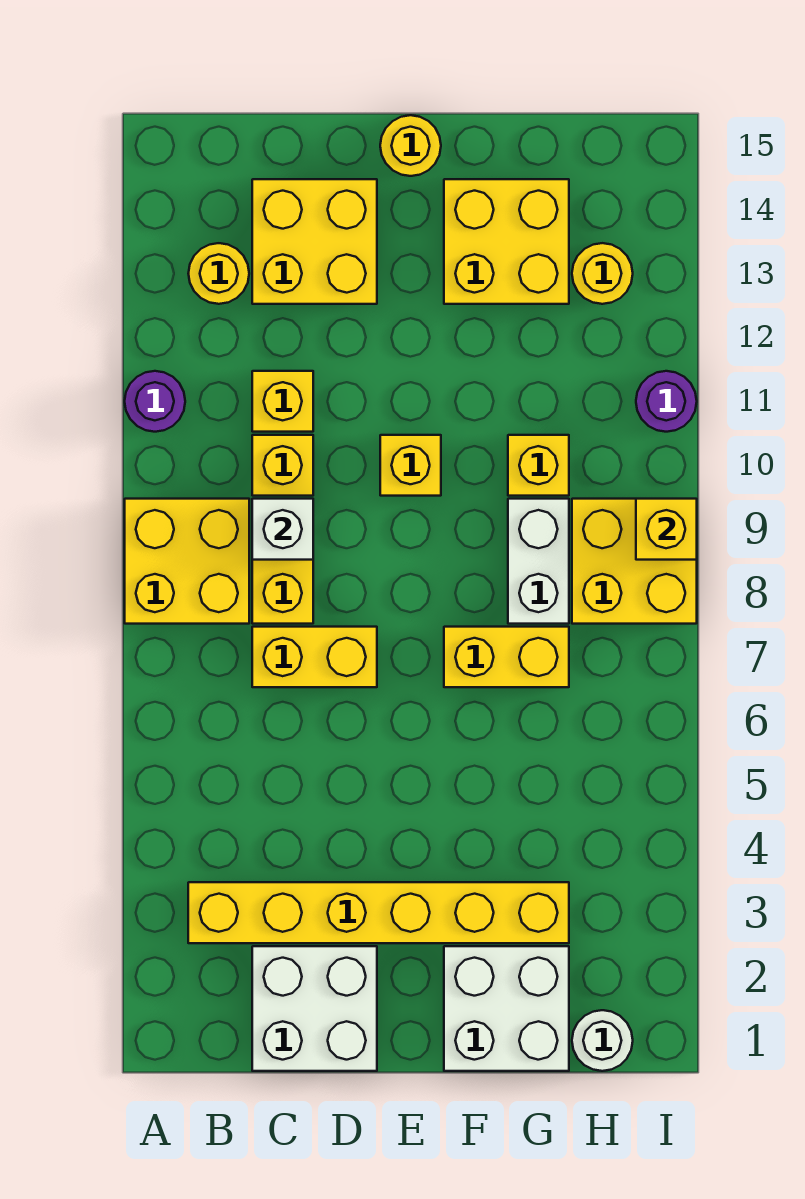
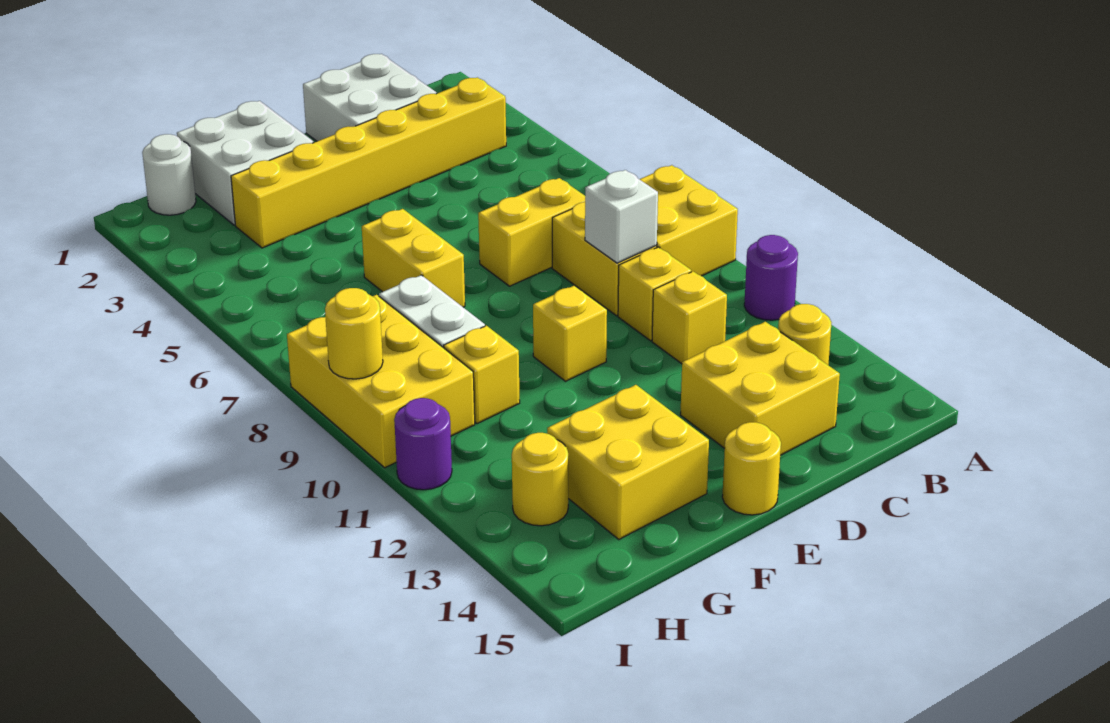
yellow brick F7:G7 level 1 -> yellow brick F6:F7 level 1
yellow brick H8:I9 level 1 -> yellow brick H8:I10 level 1
yellow brick I9 level 2 -> yellow round brick I9 level 2

